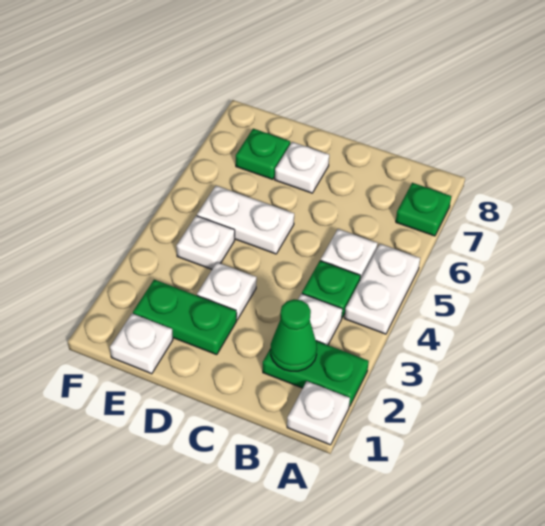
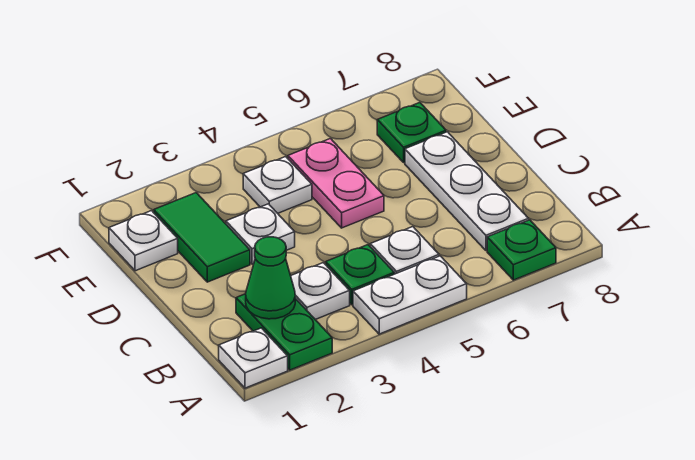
green plate D2:E2 level 1 -> green tile D2:E2 level 1
white plate D5:E5 level 1 -> pink plate D5:E5 level 1
white plate D7 level 1 -> white plate B7:D7 level 1

